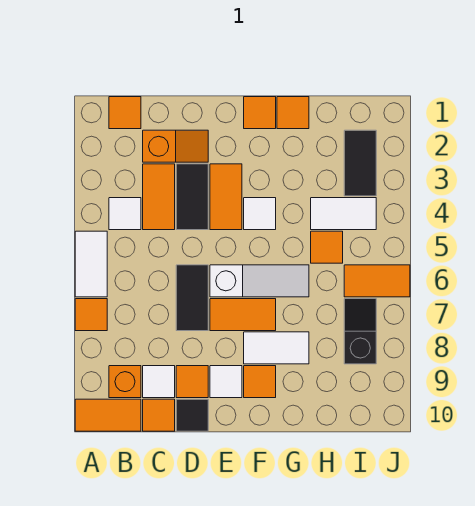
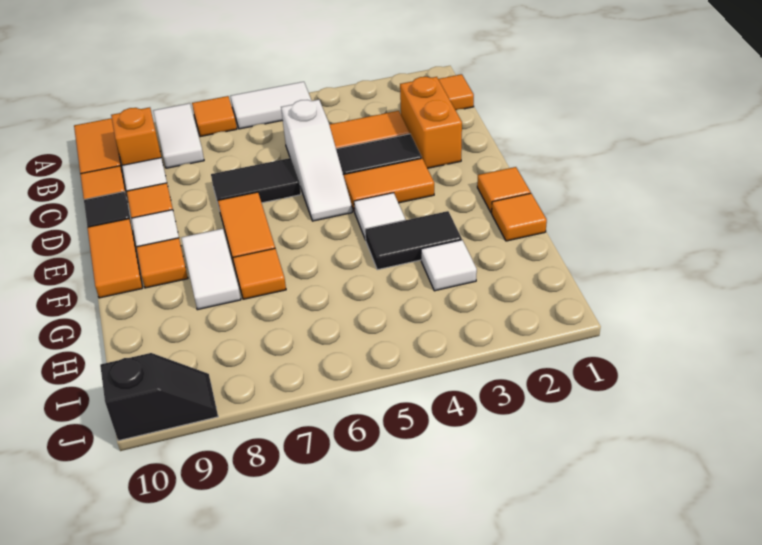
white tile B4 level 1 -> white tile H3 level 1
orange slope C2:D2 level 1 top C -> orange brick C2:D2 level 1
white slope E6:G6 level 1 top E -> white slope C5:E5 level 1 top C
white tile H4:I4 level 1 -> white tile A8:B8 level 1
orange tile H5 level 1 -> orange tile G7 level 1
black tile I2:I3 level 1 -> black tile G3:G4 level 1
orange tile I6:J6 level 1 -> orange tile E10:F10 level 1
black slope I7:I8 level 1 top 8 -> black slope J9:J10 level 1 top 10

